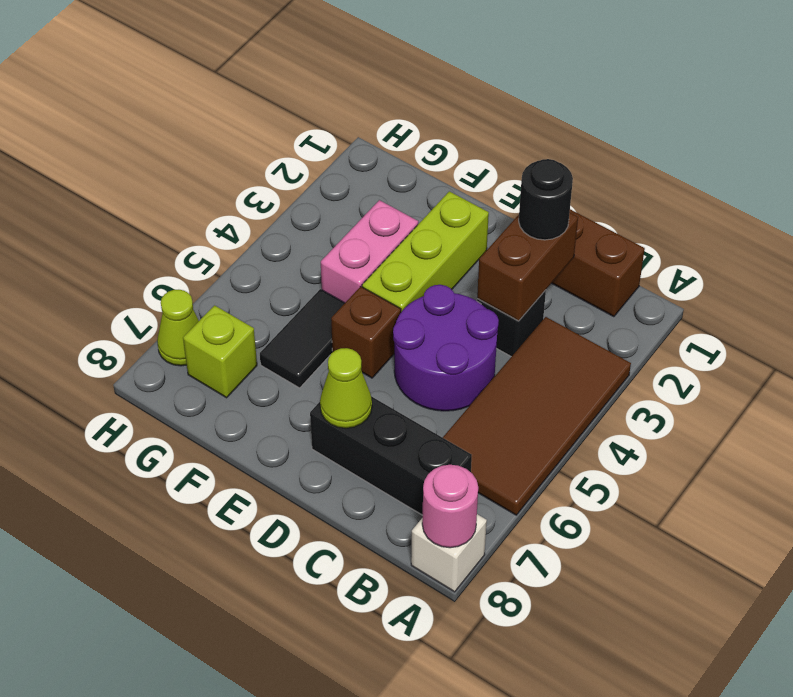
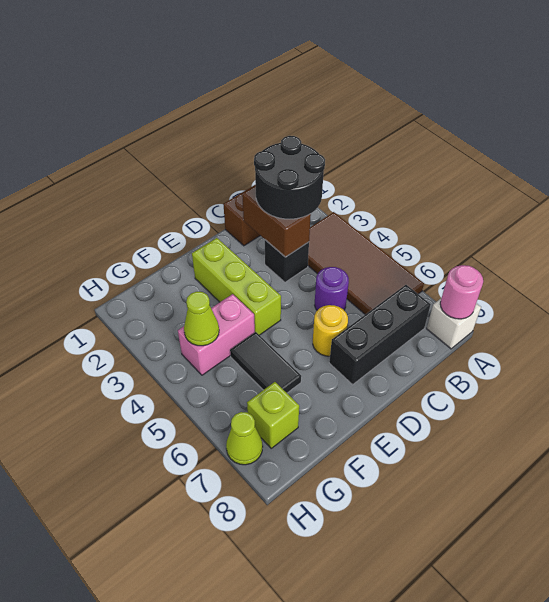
black round brick C2 level 3 -> black round brick B2:C3 level 3
purple round brick C4:D5 level 1 -> purple round brick C5 level 1
none -> yellow round brick D6 level 1
lime cone D7 level 2 -> lime cone G4 level 2
brown brick E5 level 1 -> none
pink brick F3:F4 level 1 -> pink brick F4:G4 level 1

